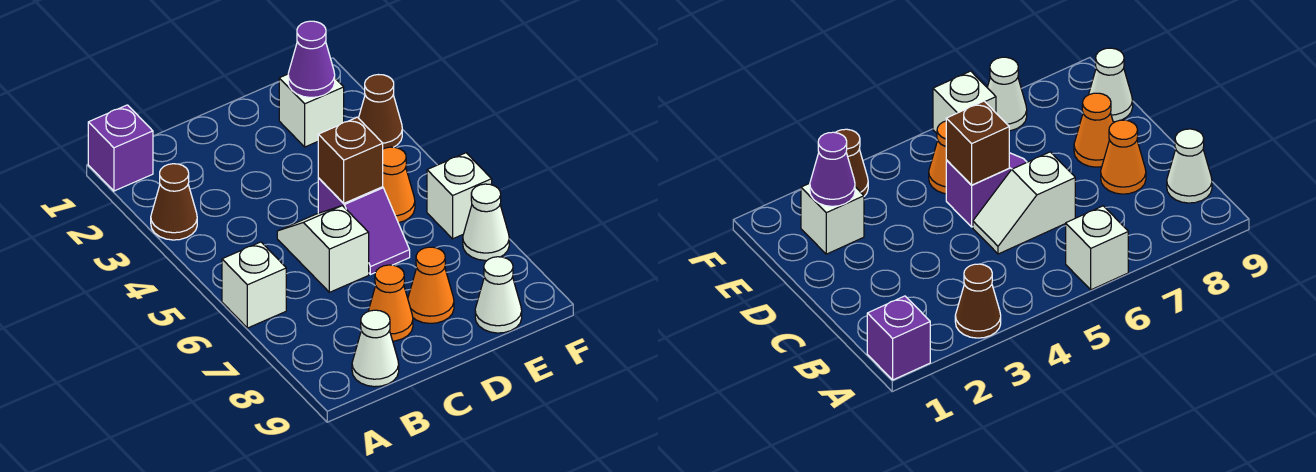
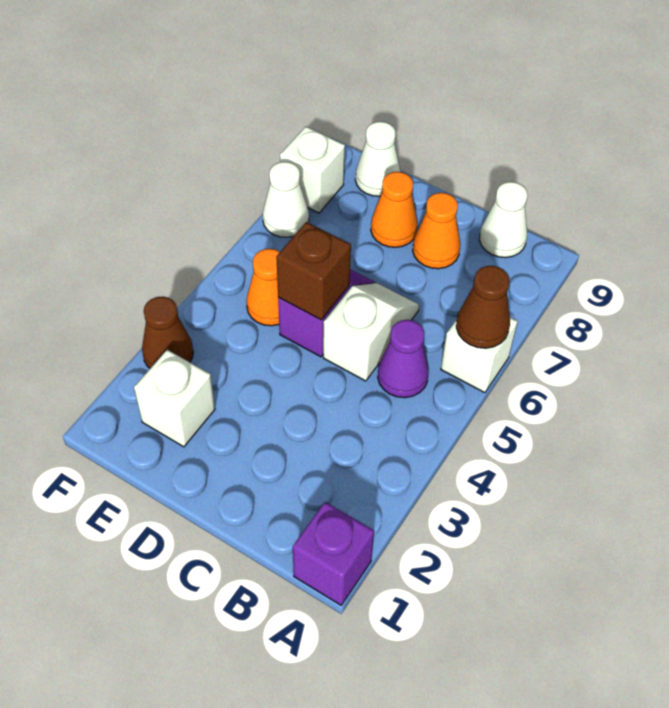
brown cone A3 level 1 -> brown cone A6 level 2
white slope C5:C6 level 1 top 6 -> white slope C5:C6 level 1 top 5
purple cone E2 level 2 -> purple cone B5 level 1
white brick F6 level 1 -> white brick F8 level 1

